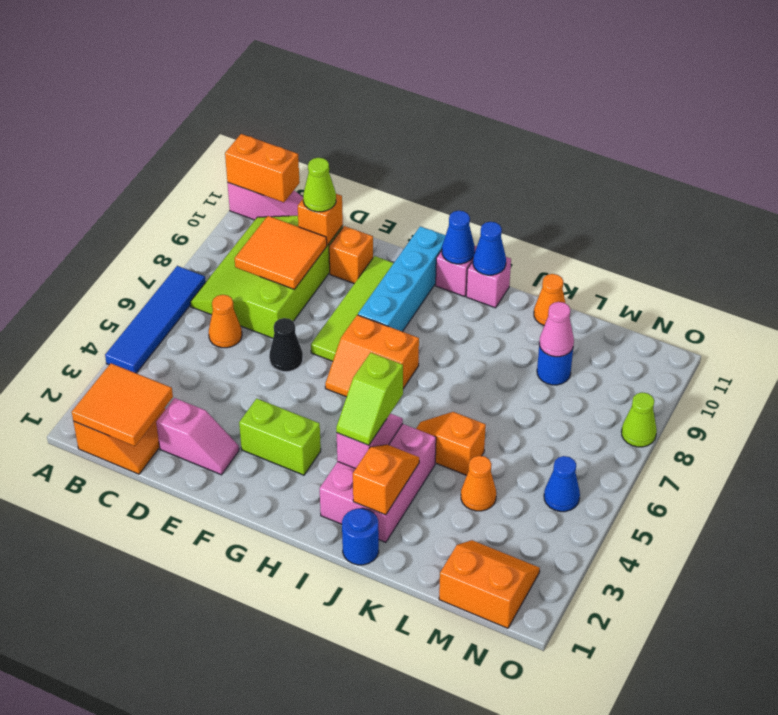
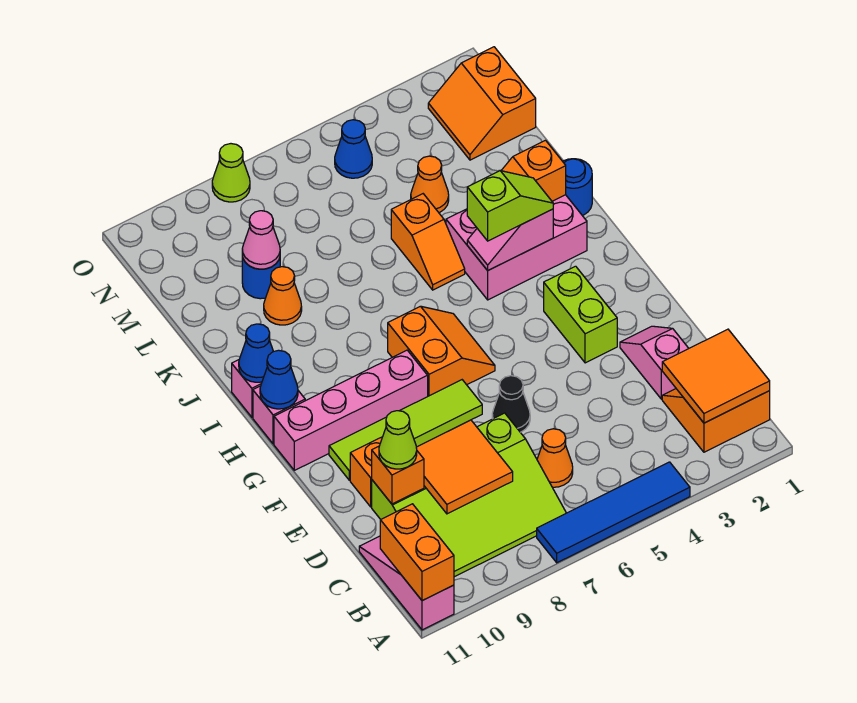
cyan brick G8:G11 level 1 -> pink brick G8:G11 level 1
orange cone K11 level 1 -> orange cone K9 level 1

